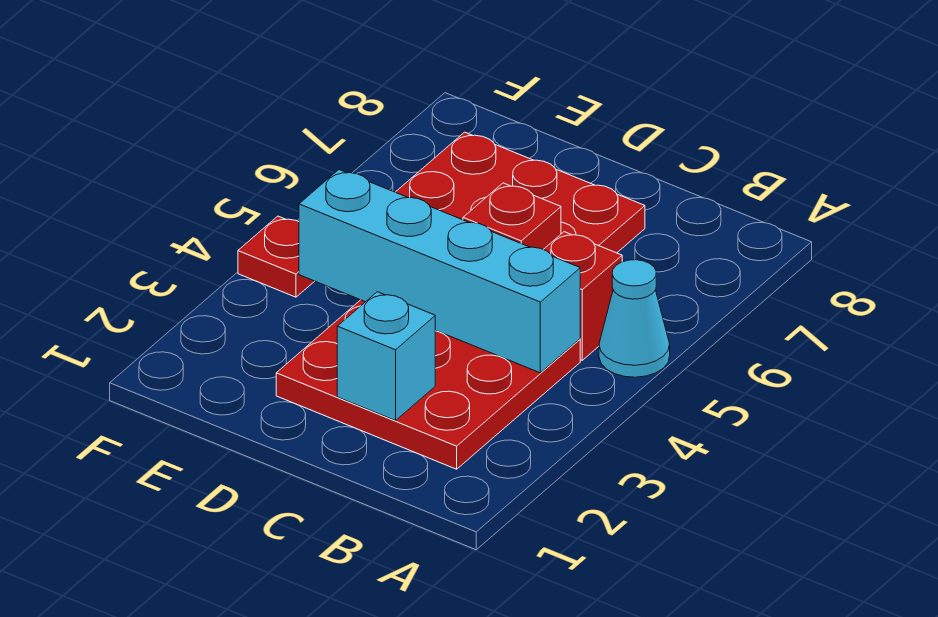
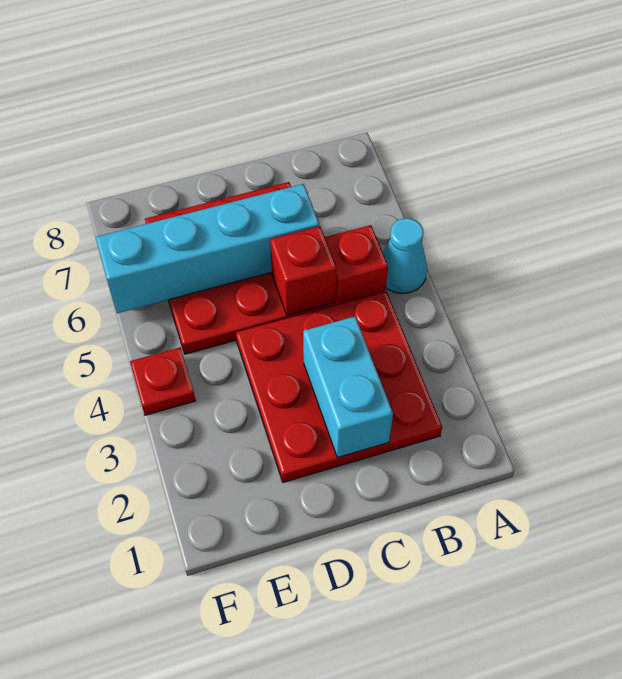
cyan brick B4:E4 level 2 -> cyan brick C6:F6 level 2
cyan brick C2 level 2 -> cyan brick C2:C3 level 2

